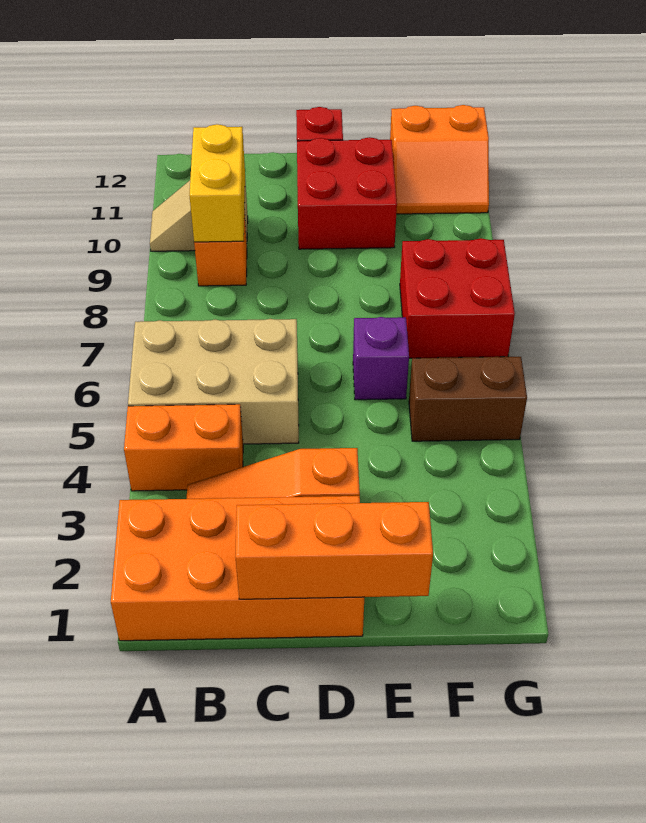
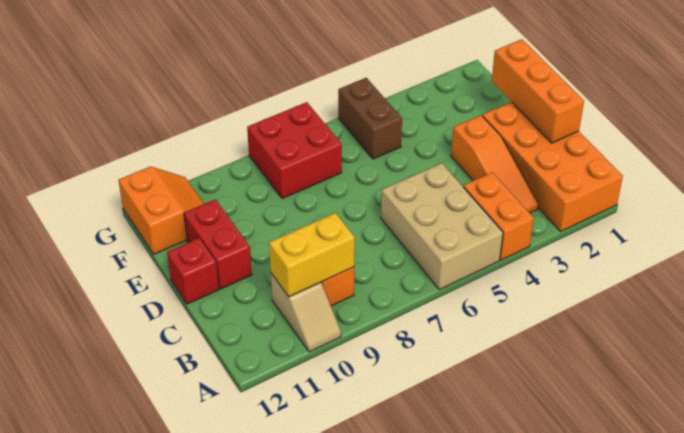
red brick D10:E11 level 1 -> red brick D11:E11 level 1
purple brick E6 level 1 -> none

